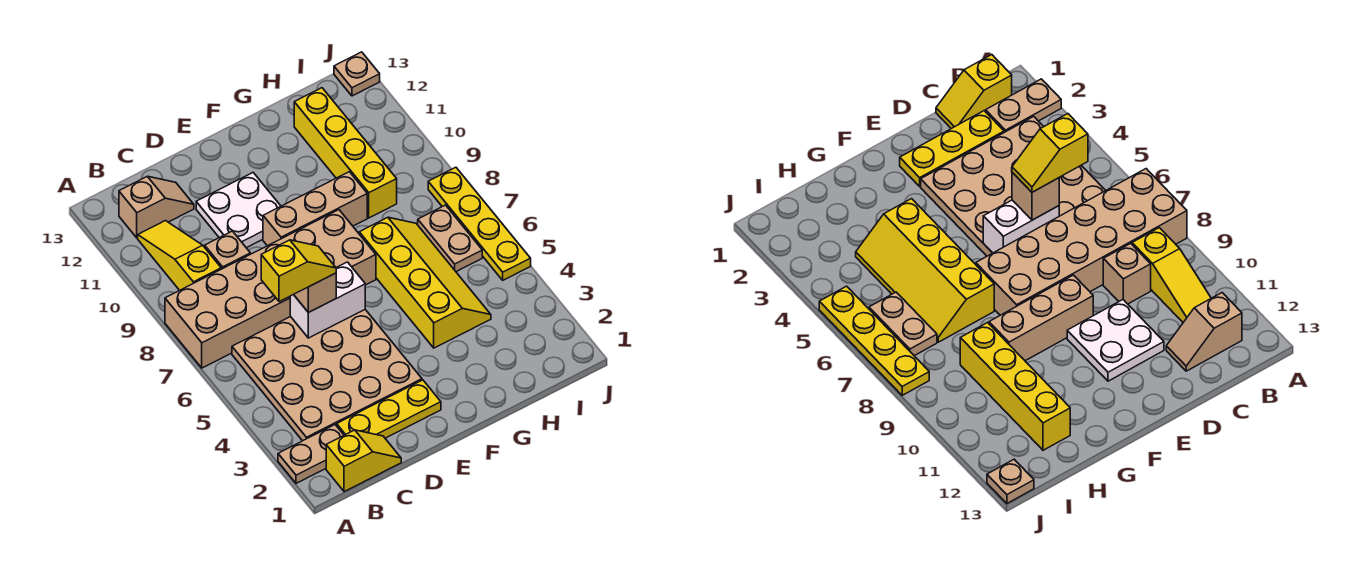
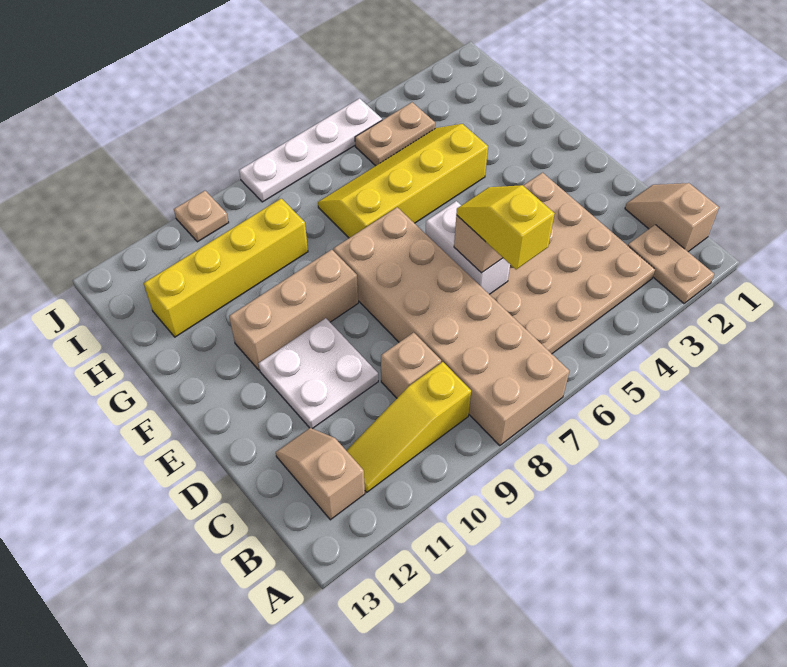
yellow slope B1:C1 level 1 top B -> tan slope B1:C1 level 1 top B
yellow plate C2:E2 level 1 -> none
tan brick E9:G9 level 1 -> tan brick F9:F11 level 1
tan plate I6:I7 level 1 -> tan plate I4:I5 level 1
yellow plate J5:J8 level 1 -> white plate J5:J8 level 1
tan plate J13 level 1 -> tan plate J10 level 1

